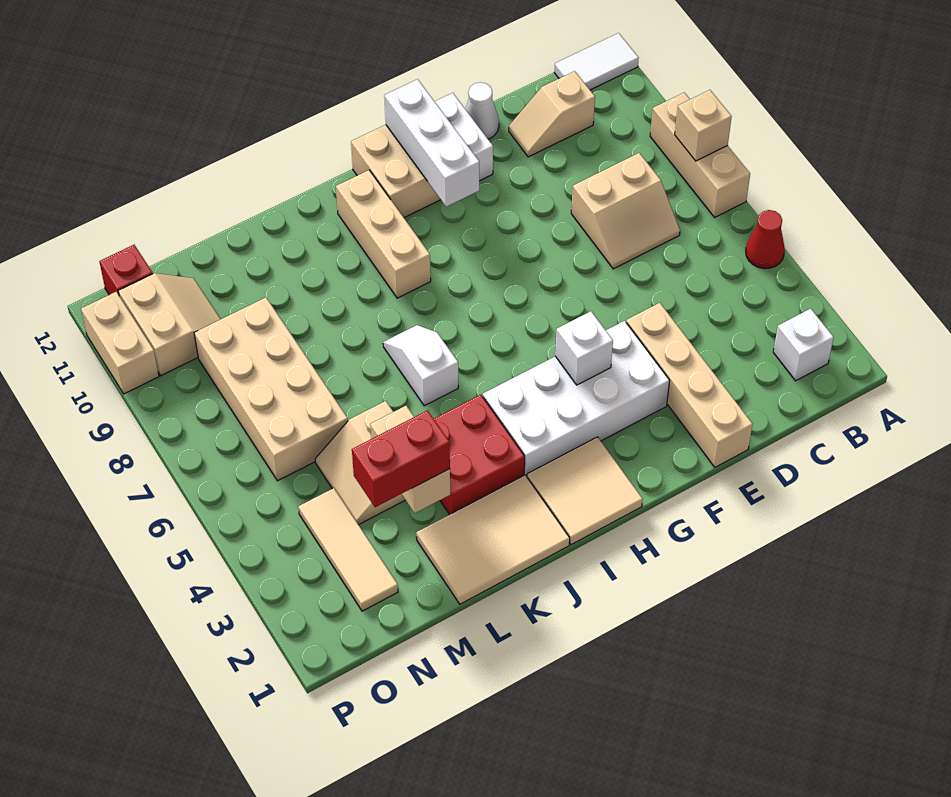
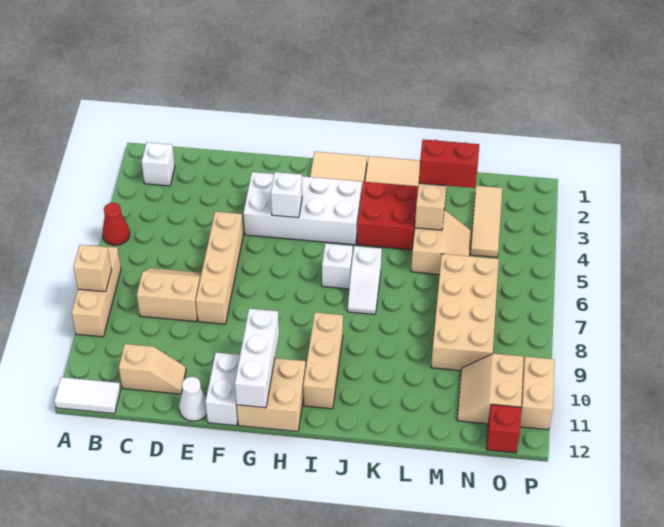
tan brick E1:E4 level 1 -> tan brick E5:E8 level 1
none -> white brick I6 level 1

